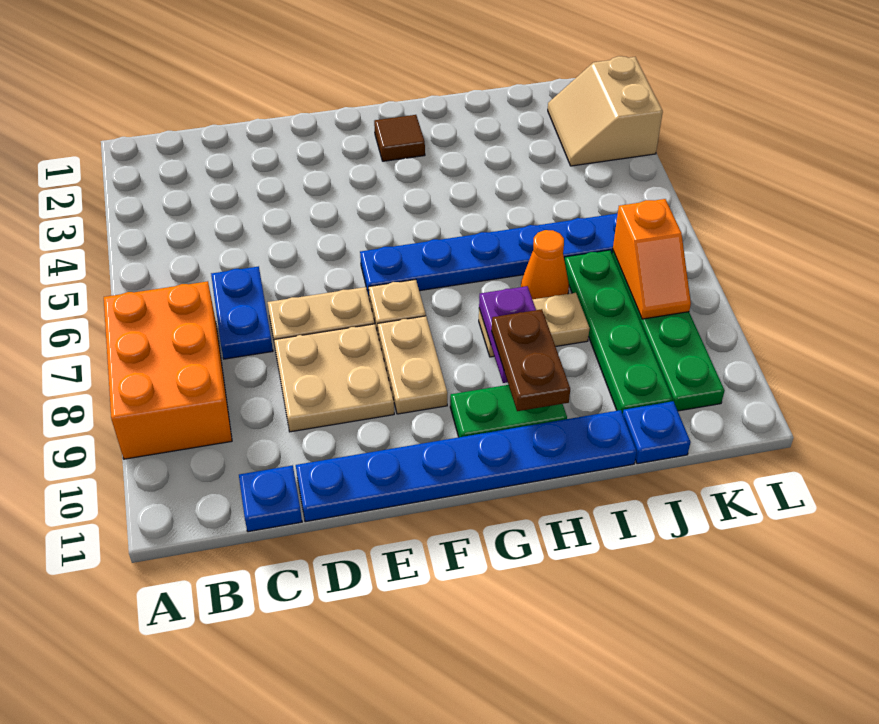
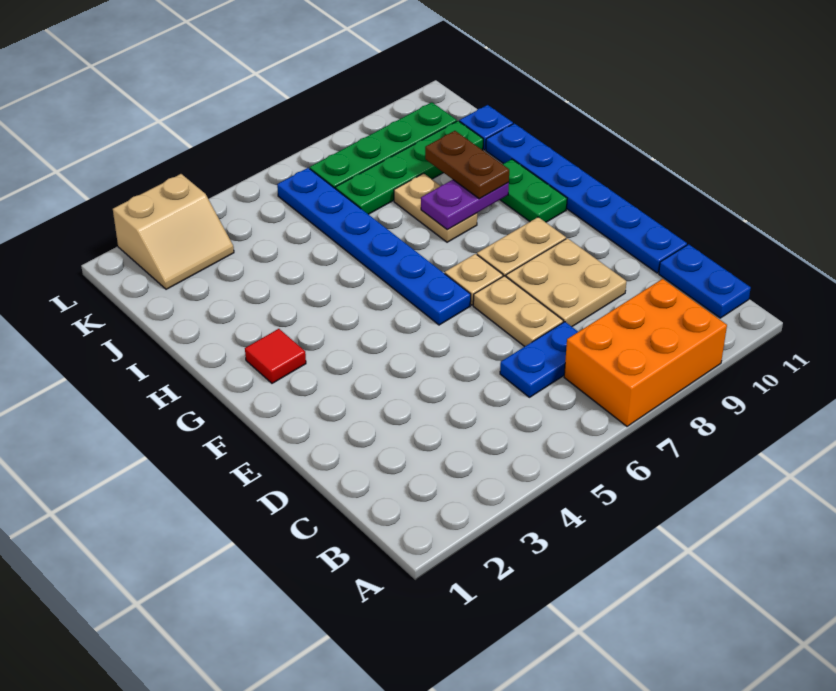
blue plate C11 level 1 -> blue plate B11:C11 level 1
brown tile G2 level 1 -> red tile G2 level 1
brown plate H9:H10 level 3 -> brown plate H9:I9 level 3
orange cone I7 level 1 -> none
orange slope K7:K8 level 2 top 7 -> none

